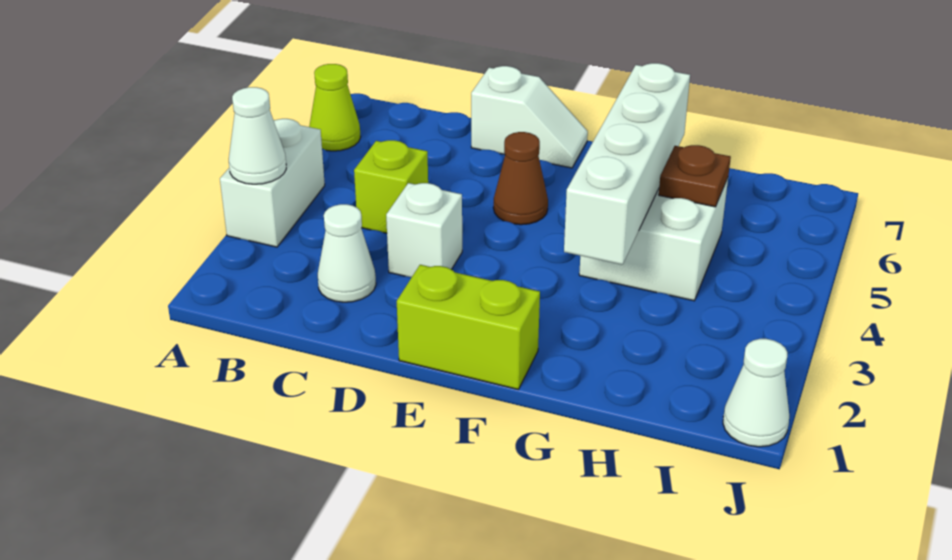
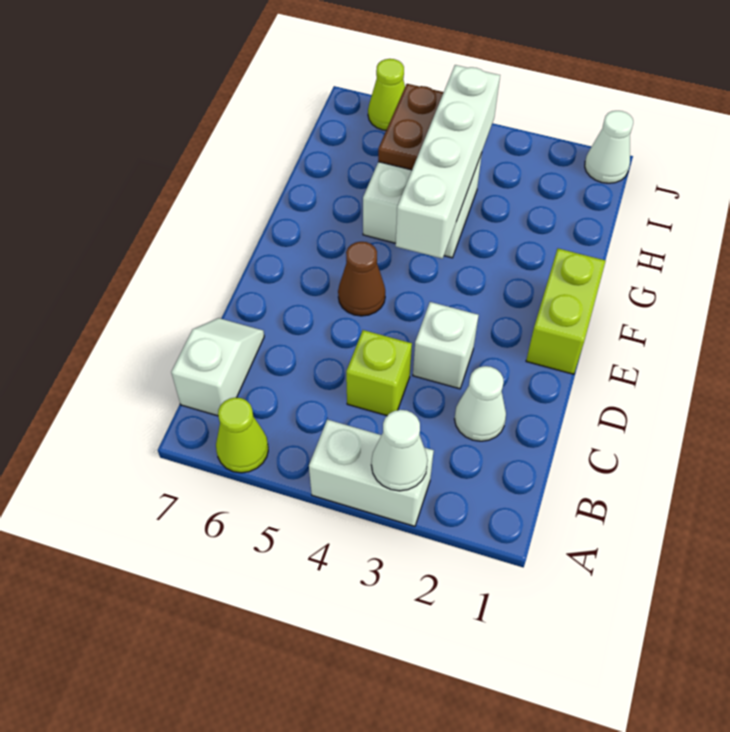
white slope D7:E7 level 1 top D -> white slope B7:C7 level 1 top B
white brick G3:G6 level 2 -> white brick F4:I4 level 2
brown plate H5 level 2 -> brown plate H5:I5 level 2
none -> lime cone J6 level 1

